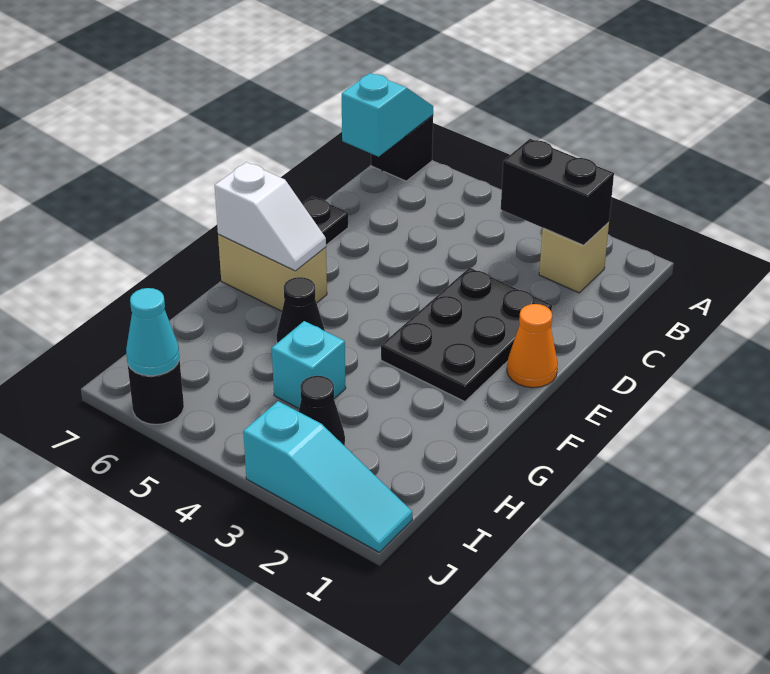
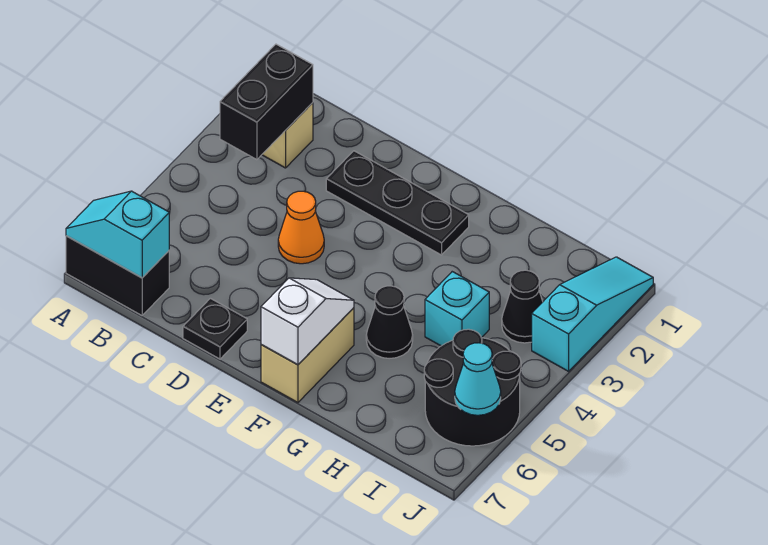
black brick A7 level 1 -> black brick A7:B7 level 1
black plate D2:F3 level 1 -> black plate D2:F2 level 1
orange cone E1 level 1 -> orange cone D4 level 1
black round brick J6 level 1 -> black round brick I5:J6 level 1

